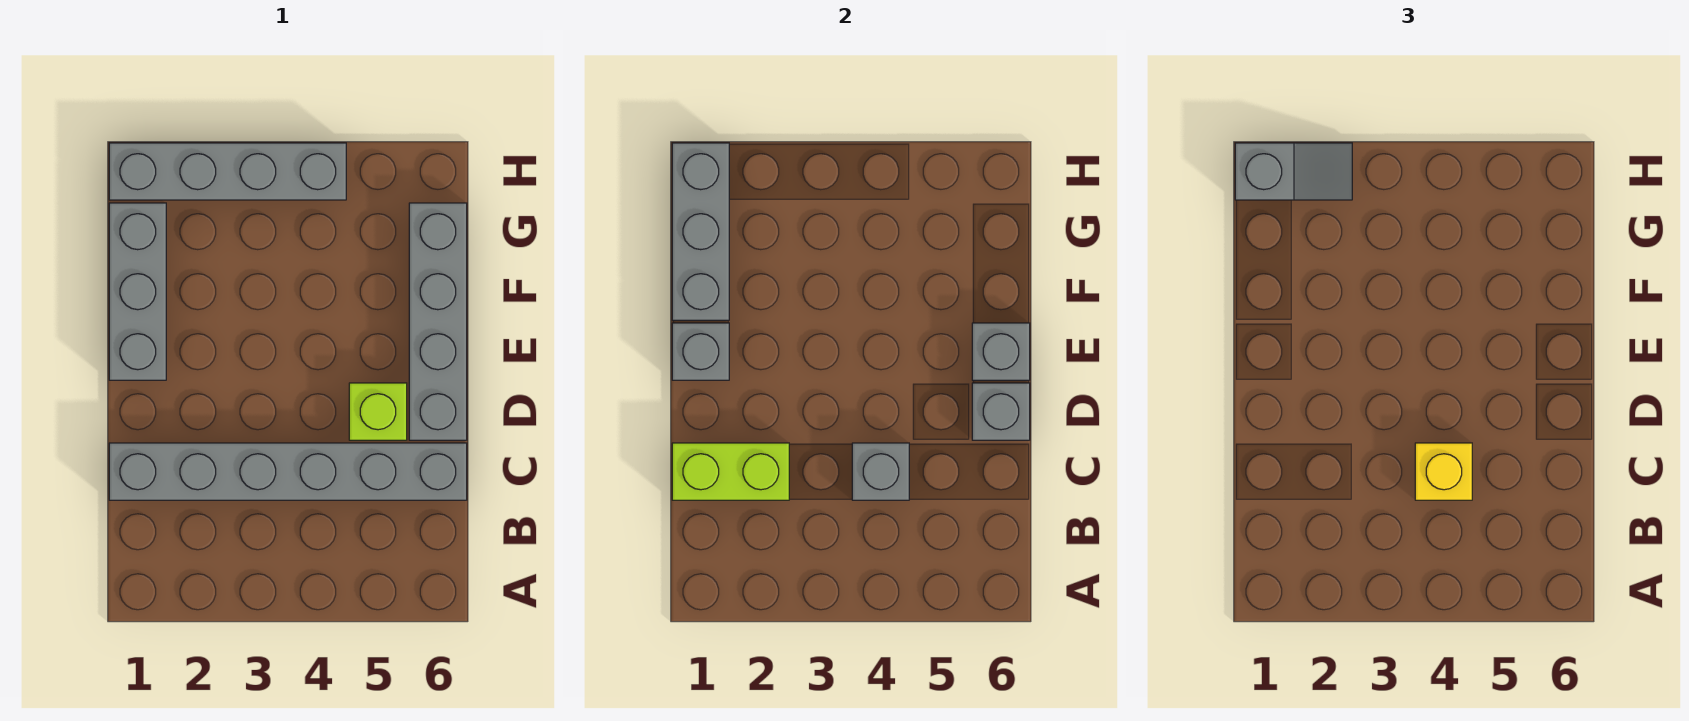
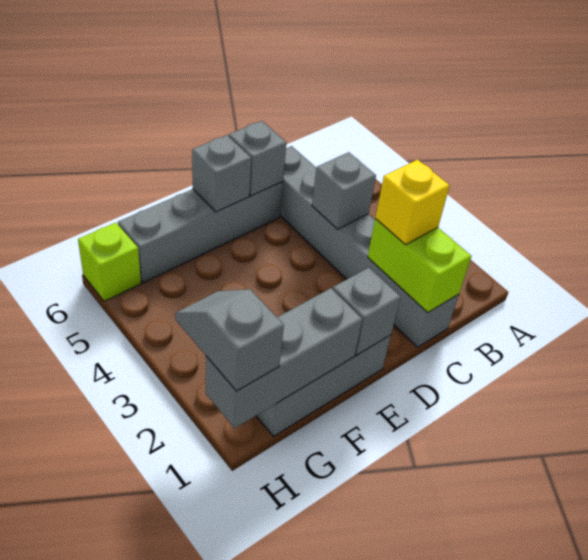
yellow brick C4 level 3 -> yellow brick C2 level 3
lime brick D5 level 1 -> lime brick H6 level 1
grey brick H1:H4 level 1 -> none

